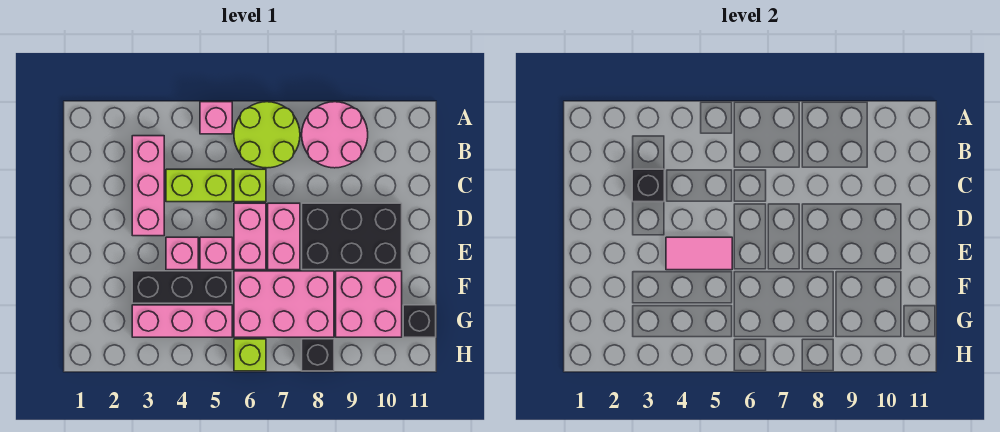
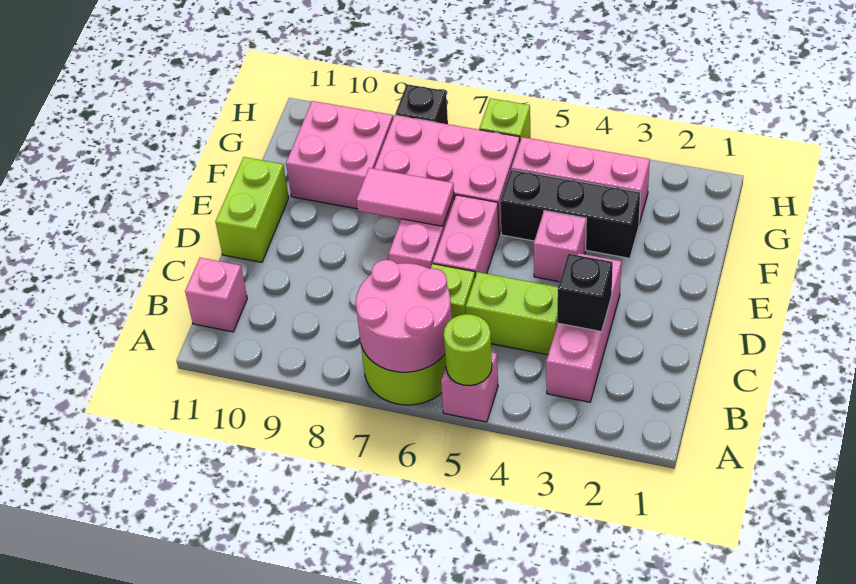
none -> lime round brick A5 level 2
pink round brick A8:B9 level 1 -> pink round brick A6:B7 level 2
black brick D8:E10 level 1 -> none
none -> lime brick D11:E11 level 1
pink tile E4:E5 level 2 -> pink tile E7:E8 level 2
pink brick E5 level 1 -> pink brick B11 level 1
black brick G11 level 1 -> none

